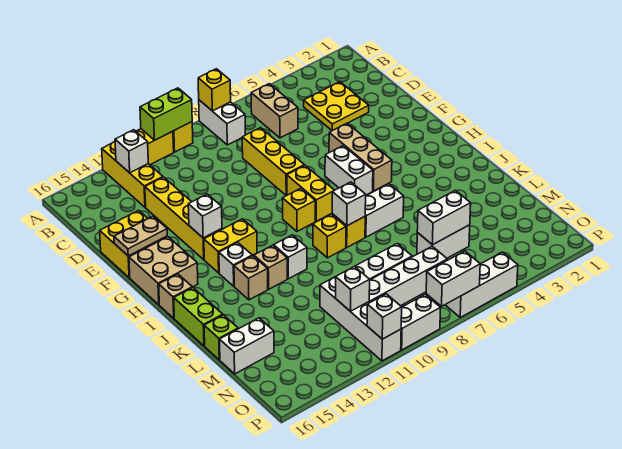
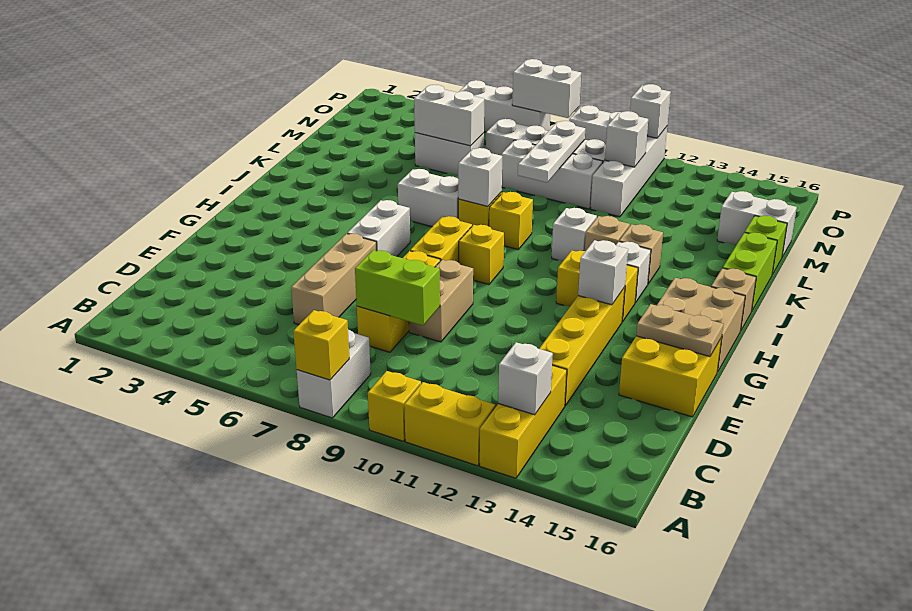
lime brick A10:A11 level 2 -> lime brick D8:D9 level 2
tan brick B6:C6 level 1 -> tan brick E9:F9 level 1
yellow plate C3:D4 level 1 -> none
tan brick F5:H5 level 1 -> tan brick D6:F6 level 1
none -> white plate L9:N9 level 2

